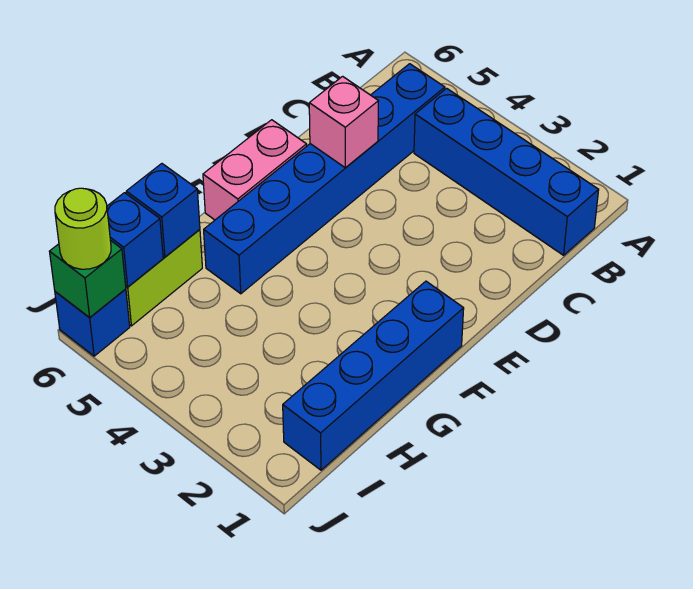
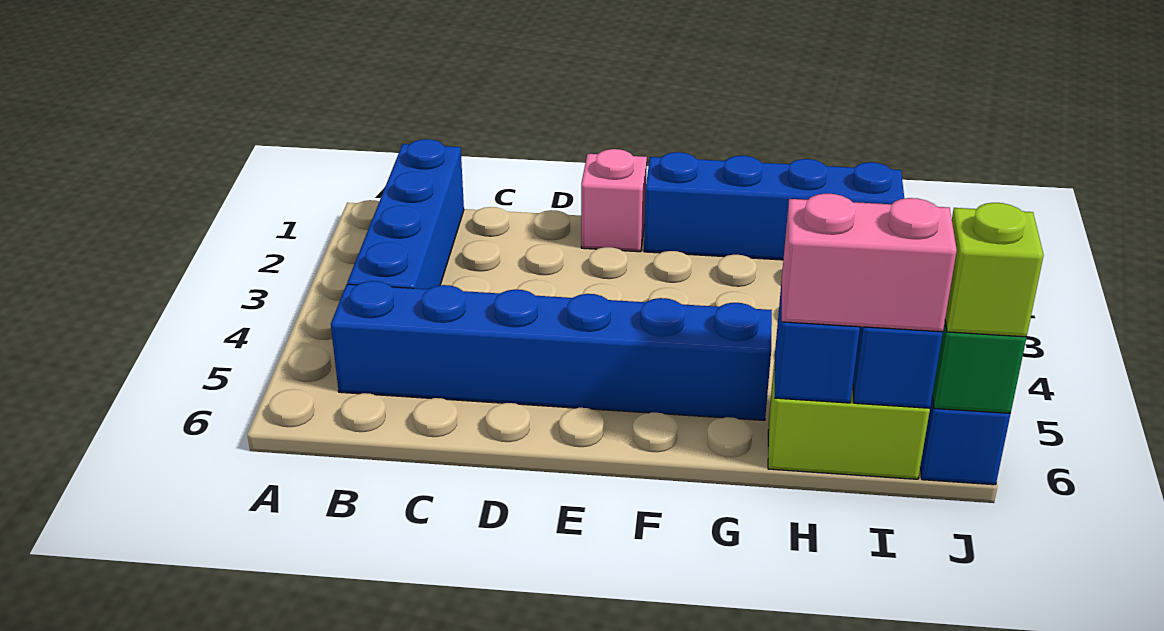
pink brick D5 level 2 -> pink brick E1 level 1
pink brick E6:F6 level 1 -> pink brick H6:I6 level 3
lime round brick J6 level 3 -> lime brick J6 level 3

